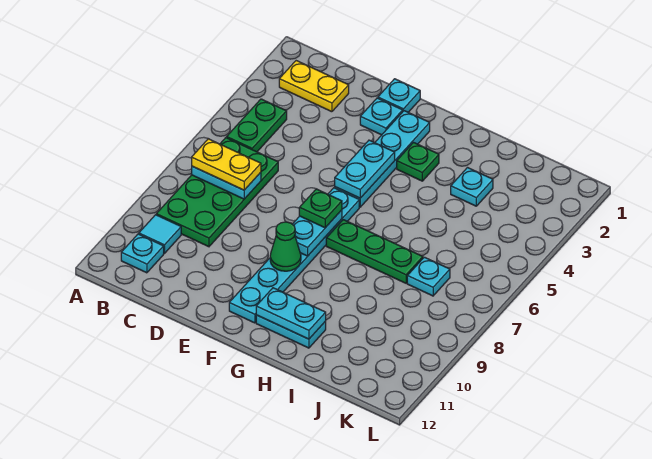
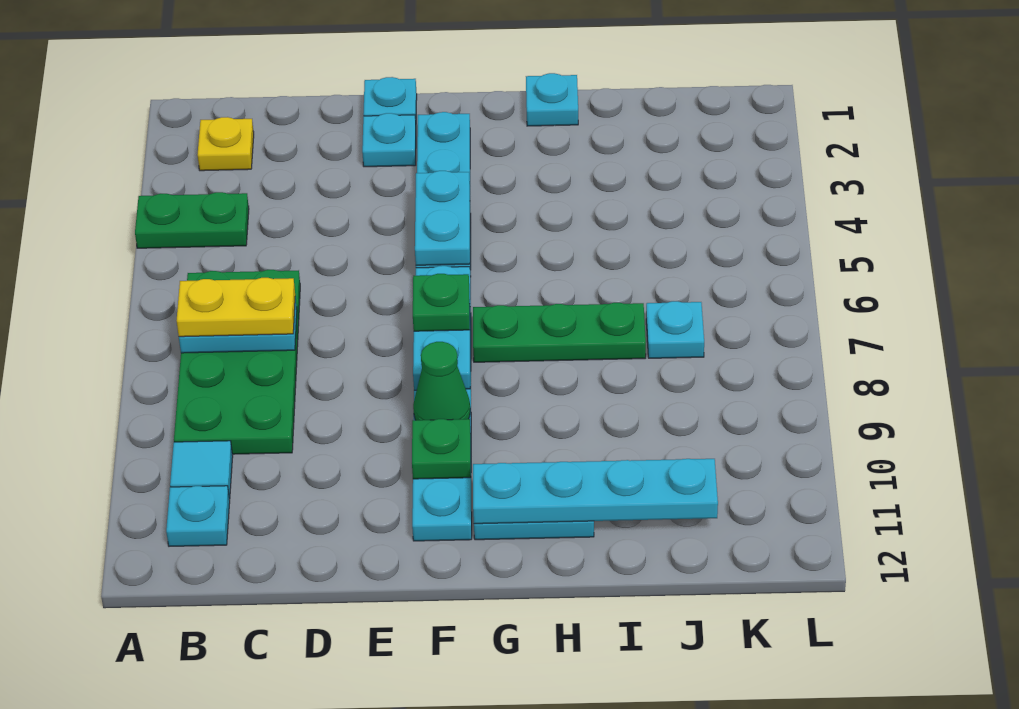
yellow plate B2:C2 level 1 -> yellow plate B2 level 1
green plate B4:B5 level 1 -> green plate A4:B4 level 1
green plate G3 level 1 -> green plate F10 level 2
cyan plate G11:H11 level 2 -> cyan plate G11:J11 level 2
cyan plate I3 level 1 -> cyan plate H1 level 1

